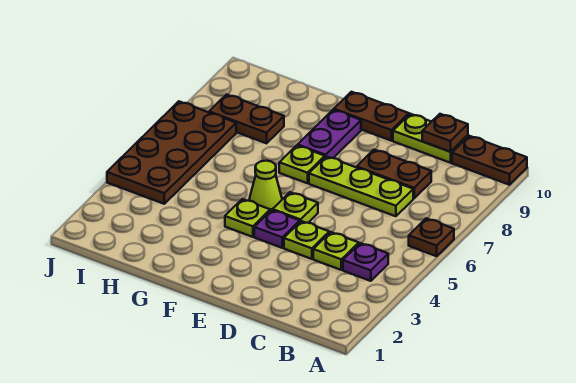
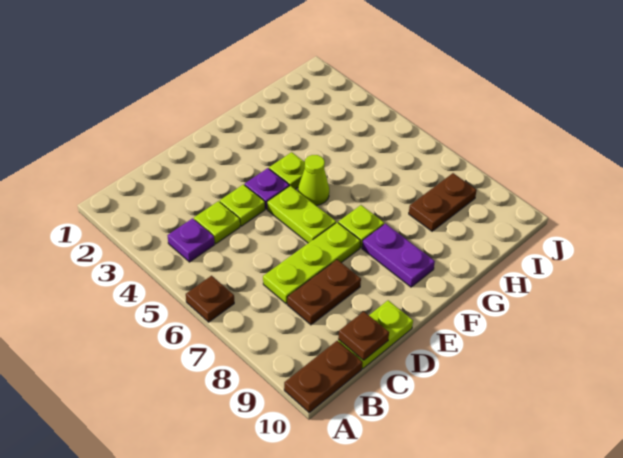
lime plate E5 level 1 -> lime plate E5:E6 level 1
brown plate E10:F10 level 1 -> none
brown plate I4:J7 level 1 -> none

